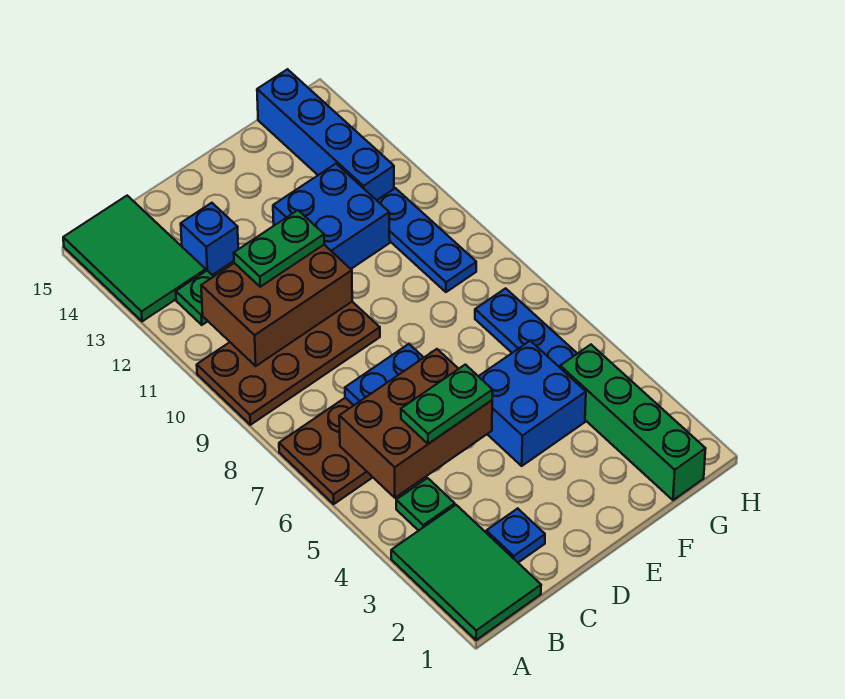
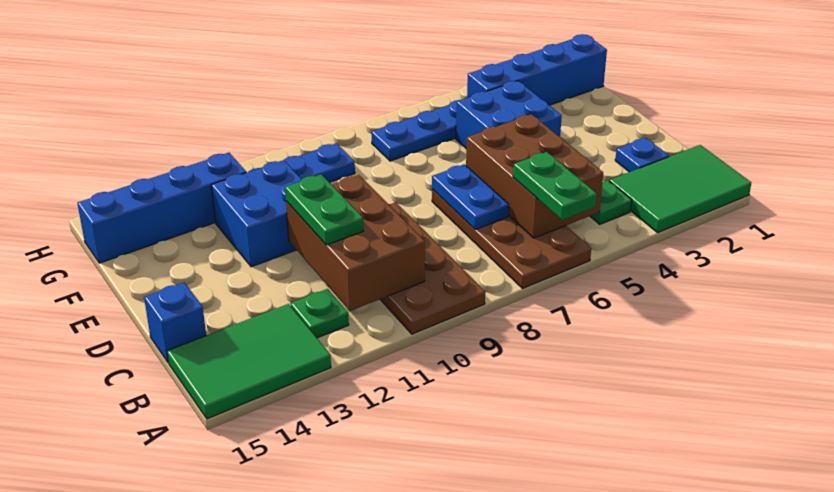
green plate C5:D5 level 3 -> green plate A6:B6 level 3
blue brick C13 level 1 -> blue brick C15 level 1
green brick G1:G4 level 1 -> blue brick G1:G4 level 1

